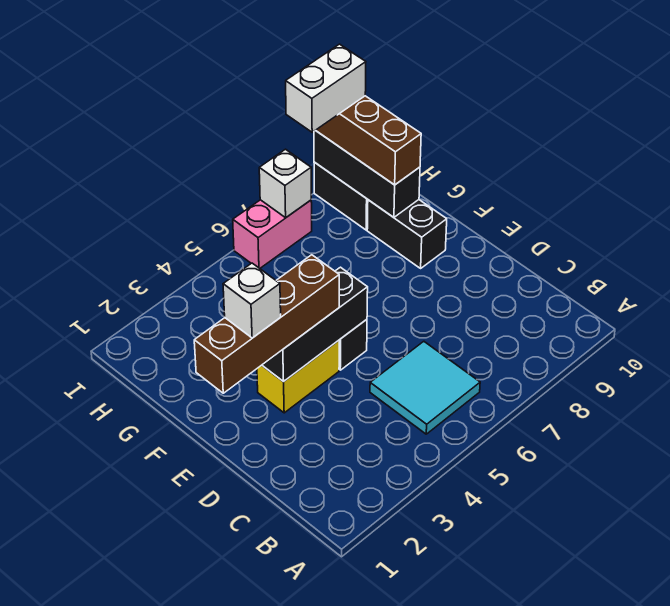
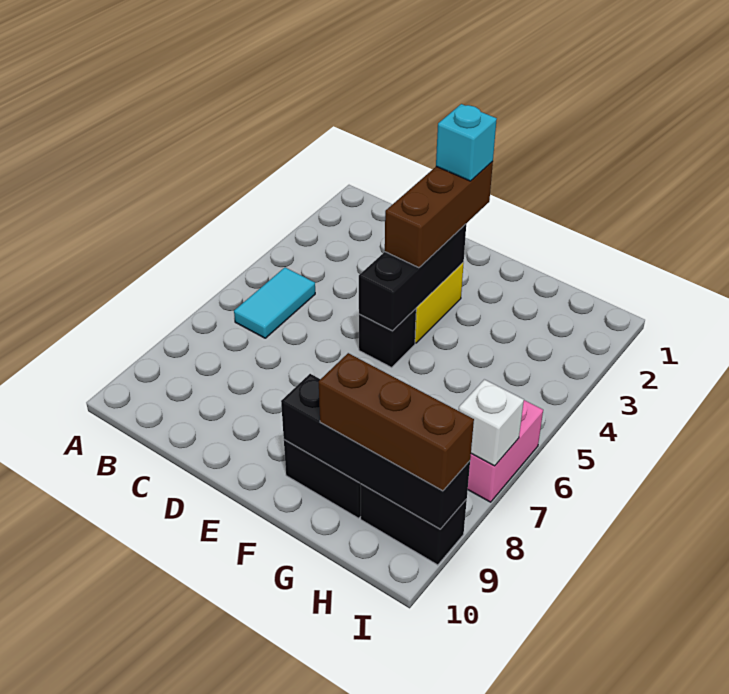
cyan tile B5:C6 level 1 -> cyan tile B5:B6 level 1
brown brick E1:E4 level 3 -> brown brick E2:E4 level 3
white brick E2 level 4 -> cyan brick E2 level 4
black brick G9:I9 level 2 -> black brick F9:I9 level 2
white brick I8:I9 level 4 -> none

